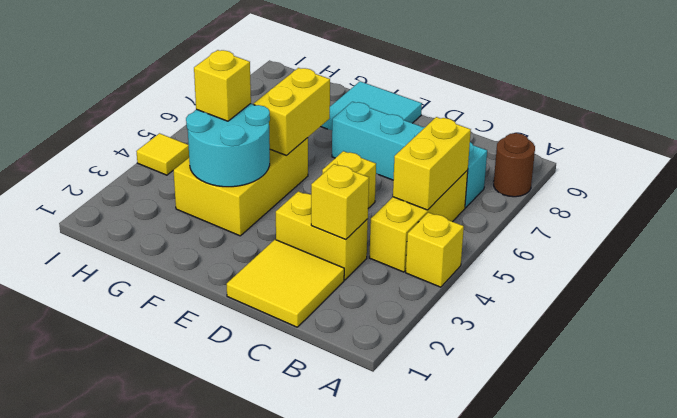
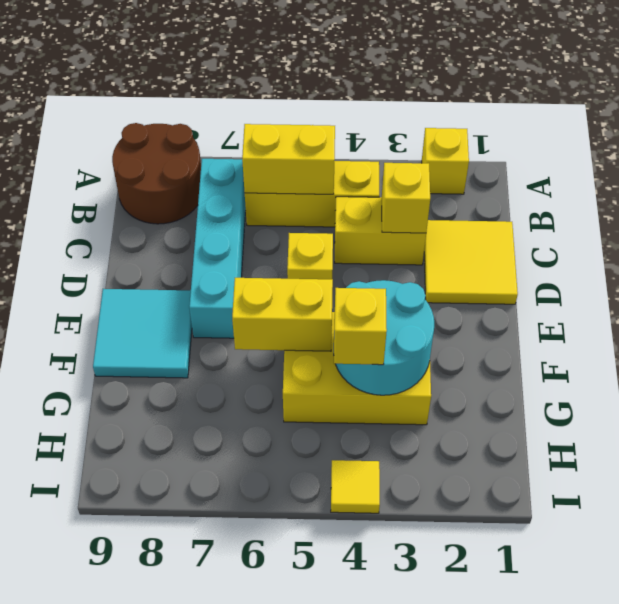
yellow brick A4 level 1 -> yellow brick A2 level 1
brown round brick A8 level 1 -> brown round brick A8:B9 level 1
yellow brick C3:D3 level 1 -> yellow brick C3:C4 level 1

